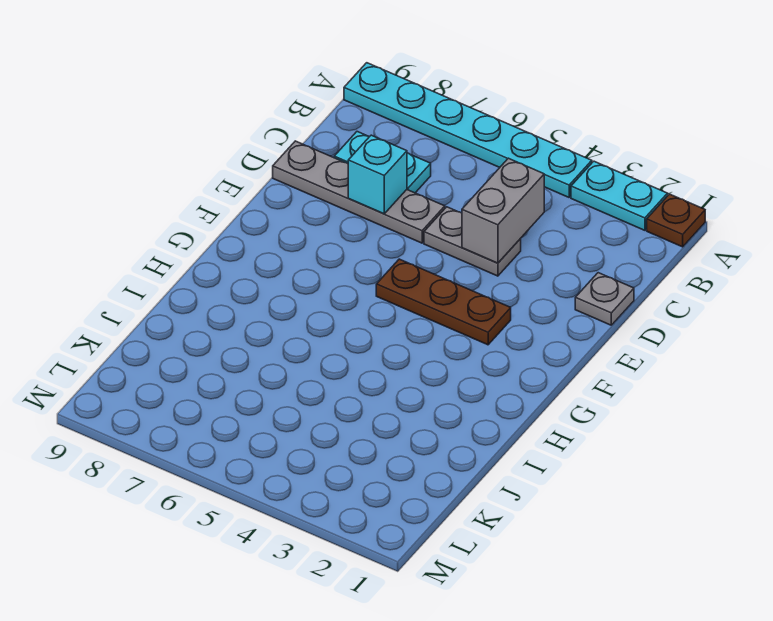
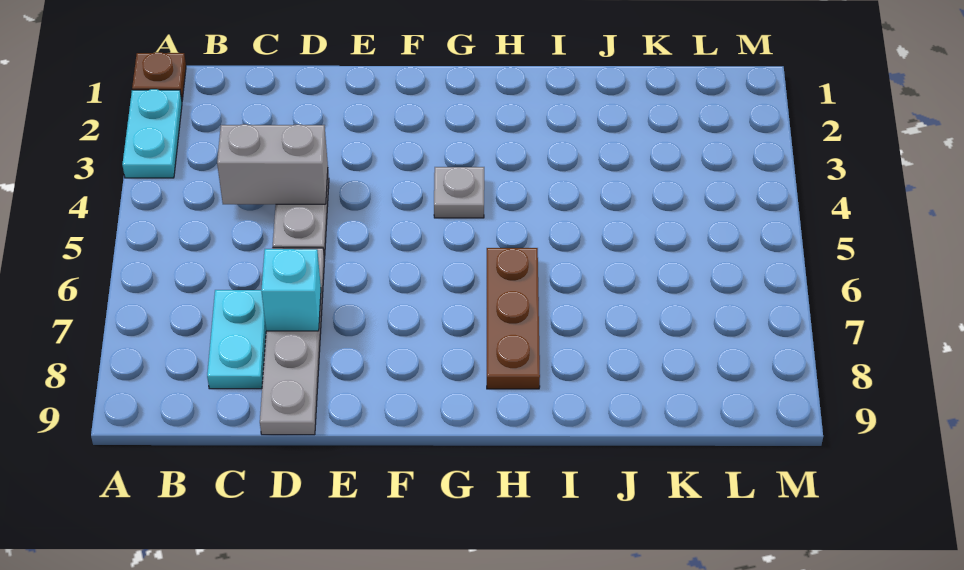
cyan plate A4:A9 level 1 -> none
grey plate D1 level 1 -> grey plate G4 level 1
brown plate F3:F5 level 1 -> brown plate H6:H8 level 1

